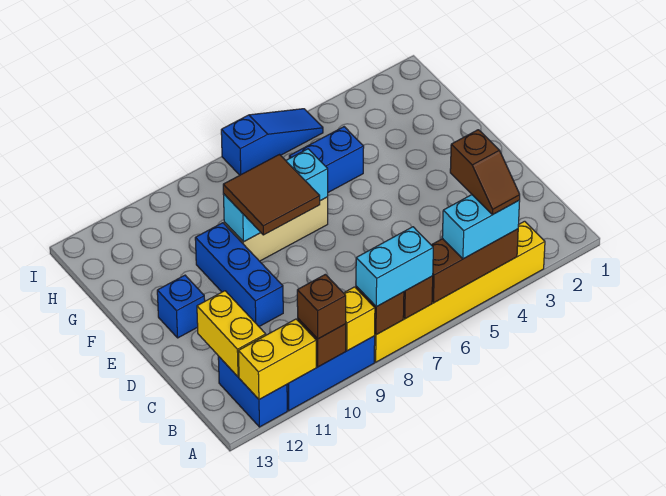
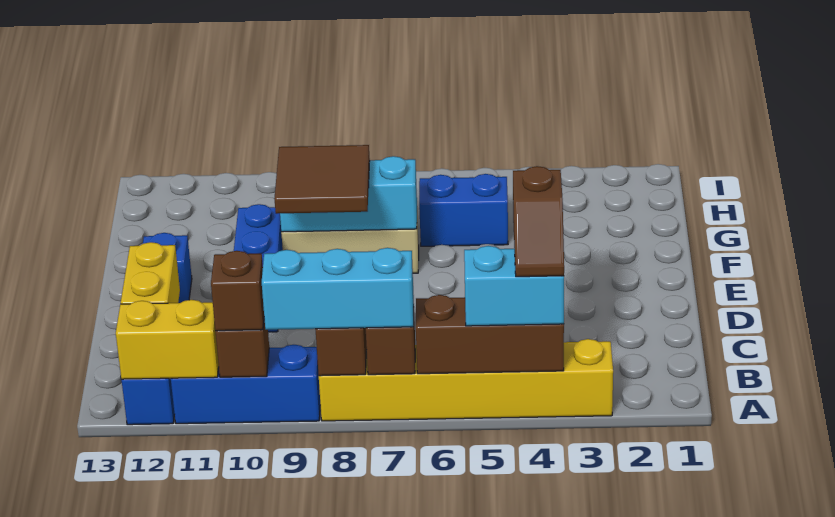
cyan brick A7:A8 level 3 -> cyan brick A7:A9 level 3
yellow brick A9 level 2 -> none
blue slope I5:I7 level 1 top 7 -> none

